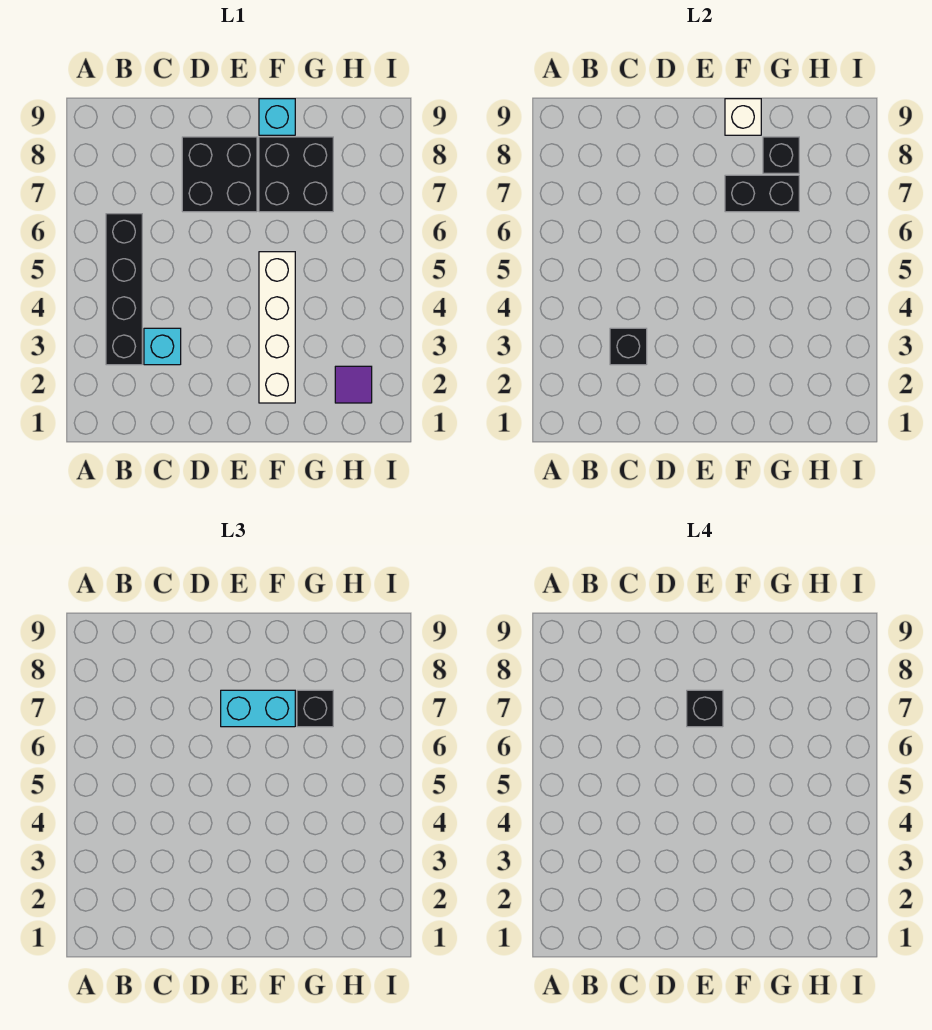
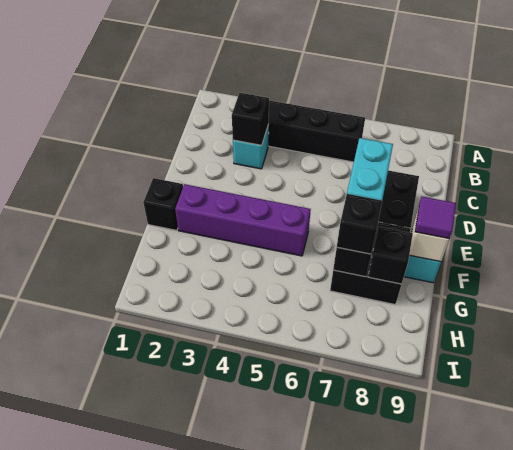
black brick E7 level 4 -> black brick F1 level 1
white brick F2:F5 level 1 -> purple brick F2:F5 level 1
purple tile H2 level 1 -> purple tile F9 level 3

